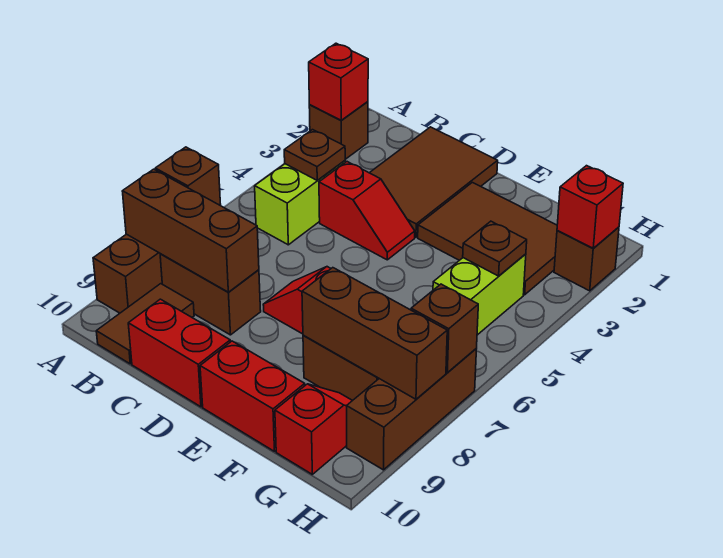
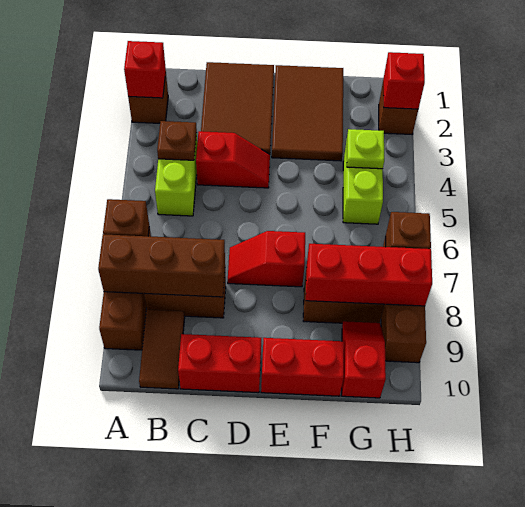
brown tile E2:G3 level 1 -> brown tile E1:F3 level 1
brown brick F8:H8 level 2 -> red brick F8:H8 level 2
brown plate G4 level 2 -> lime plate G4 level 2

